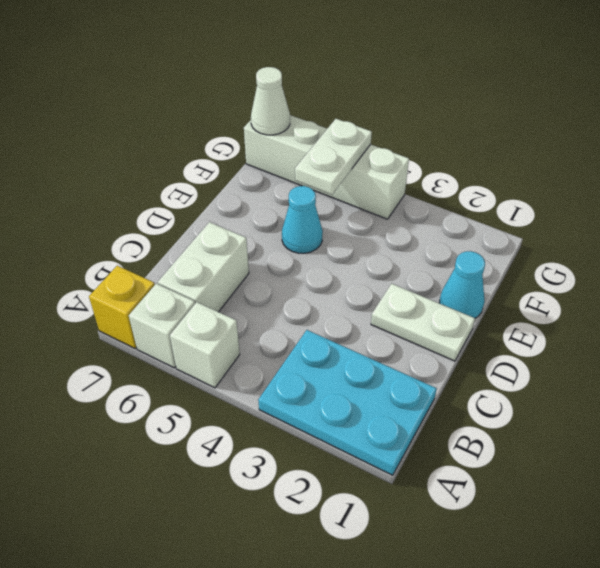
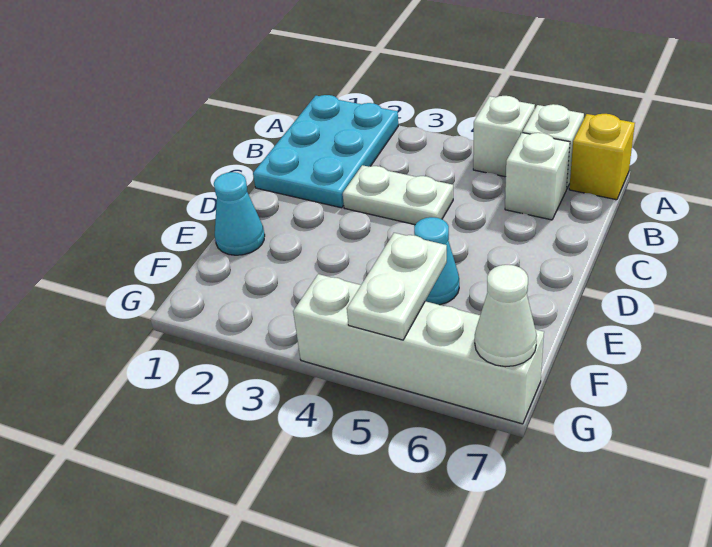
cyan plate A1:B3 level 1 -> cyan plate A1:C2 level 1
white brick B6:C6 level 1 -> white brick B6 level 1
white plate D1:D2 level 1 -> white plate C3:C4 level 1

